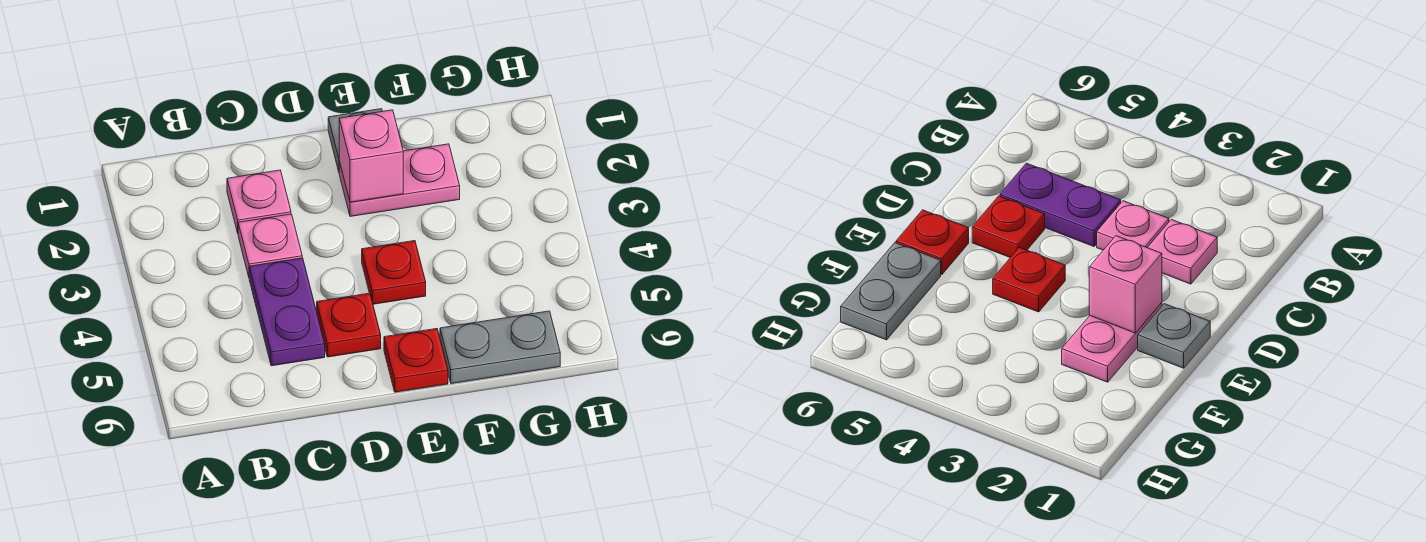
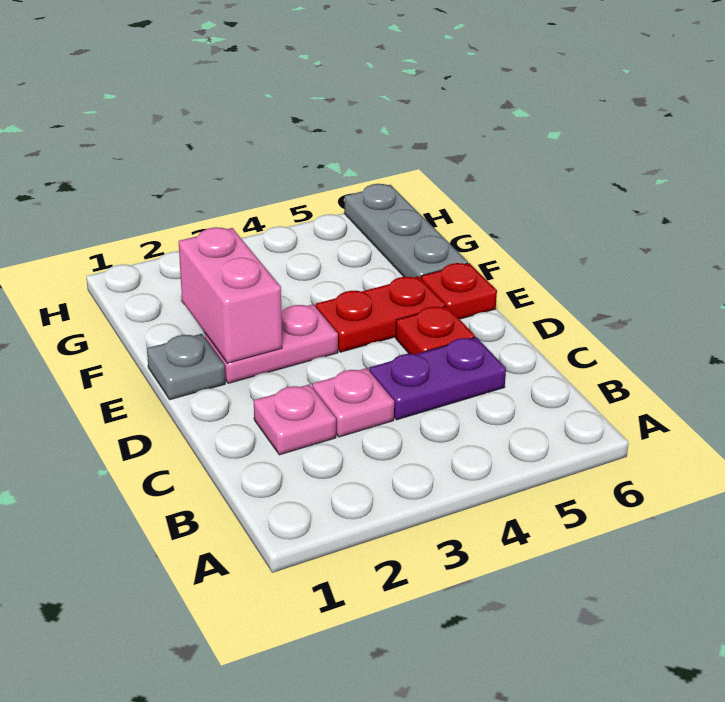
pink plate E2:F2 level 1 -> pink plate E2:E3 level 1
pink brick E2 level 2 -> pink brick E2:F2 level 2
red plate E4 level 1 -> red plate E4:E5 level 1
grey plate F6:G6 level 1 -> grey plate F6:H6 level 1

